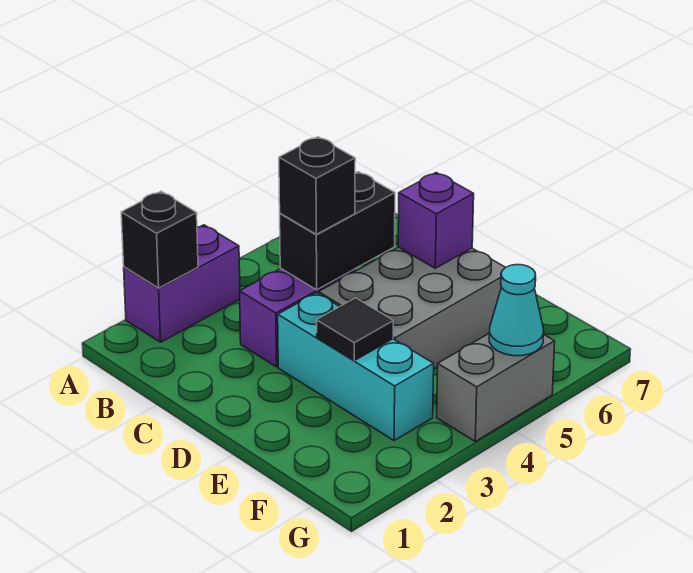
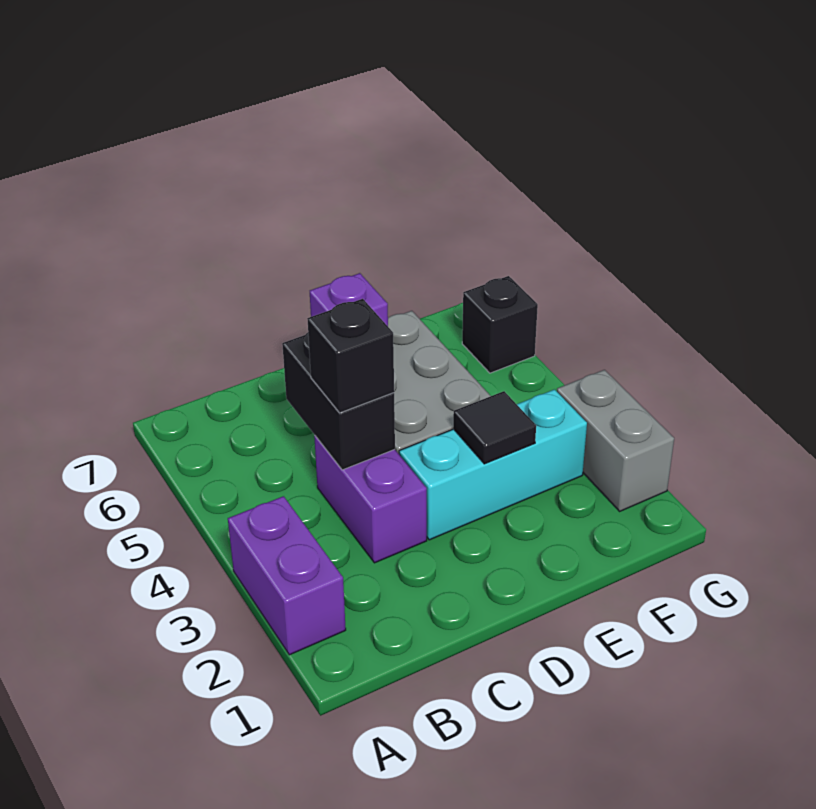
black brick A2 level 2 -> black brick G6 level 1
grey brick G4:G5 level 1 -> grey brick G2:G3 level 1
cyan cone G5 level 2 -> none

